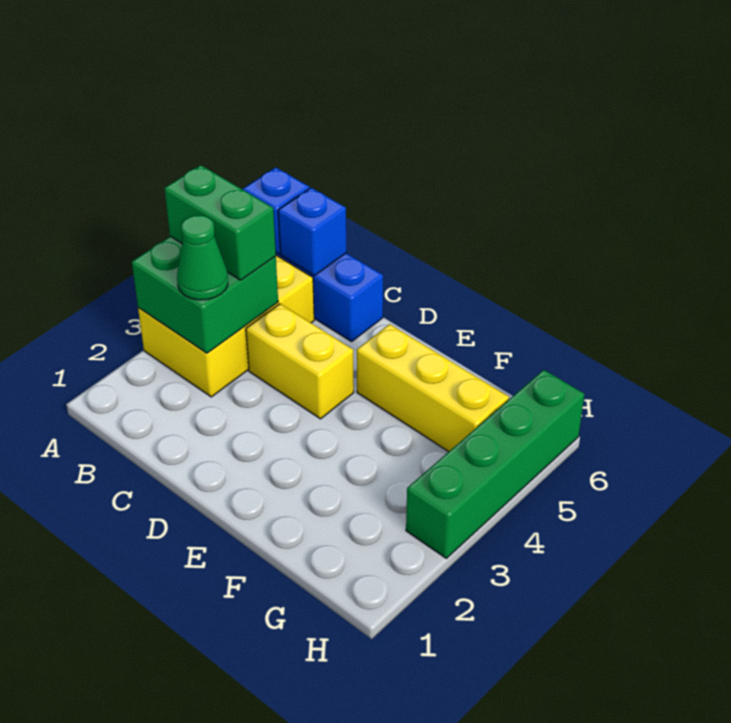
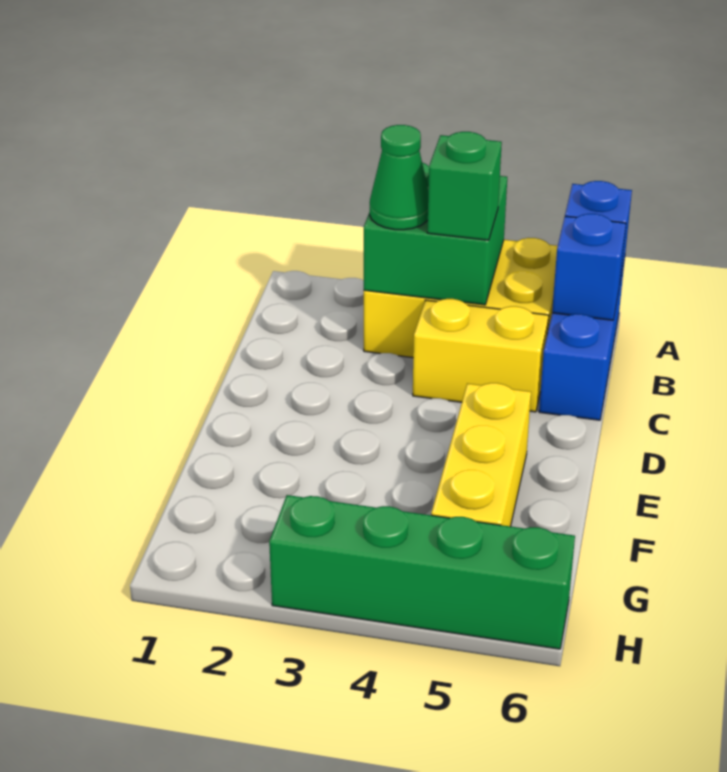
green brick A4:B4 level 3 -> green brick B4 level 3
yellow brick C4:D4 level 1 -> yellow brick C4:C5 level 1

